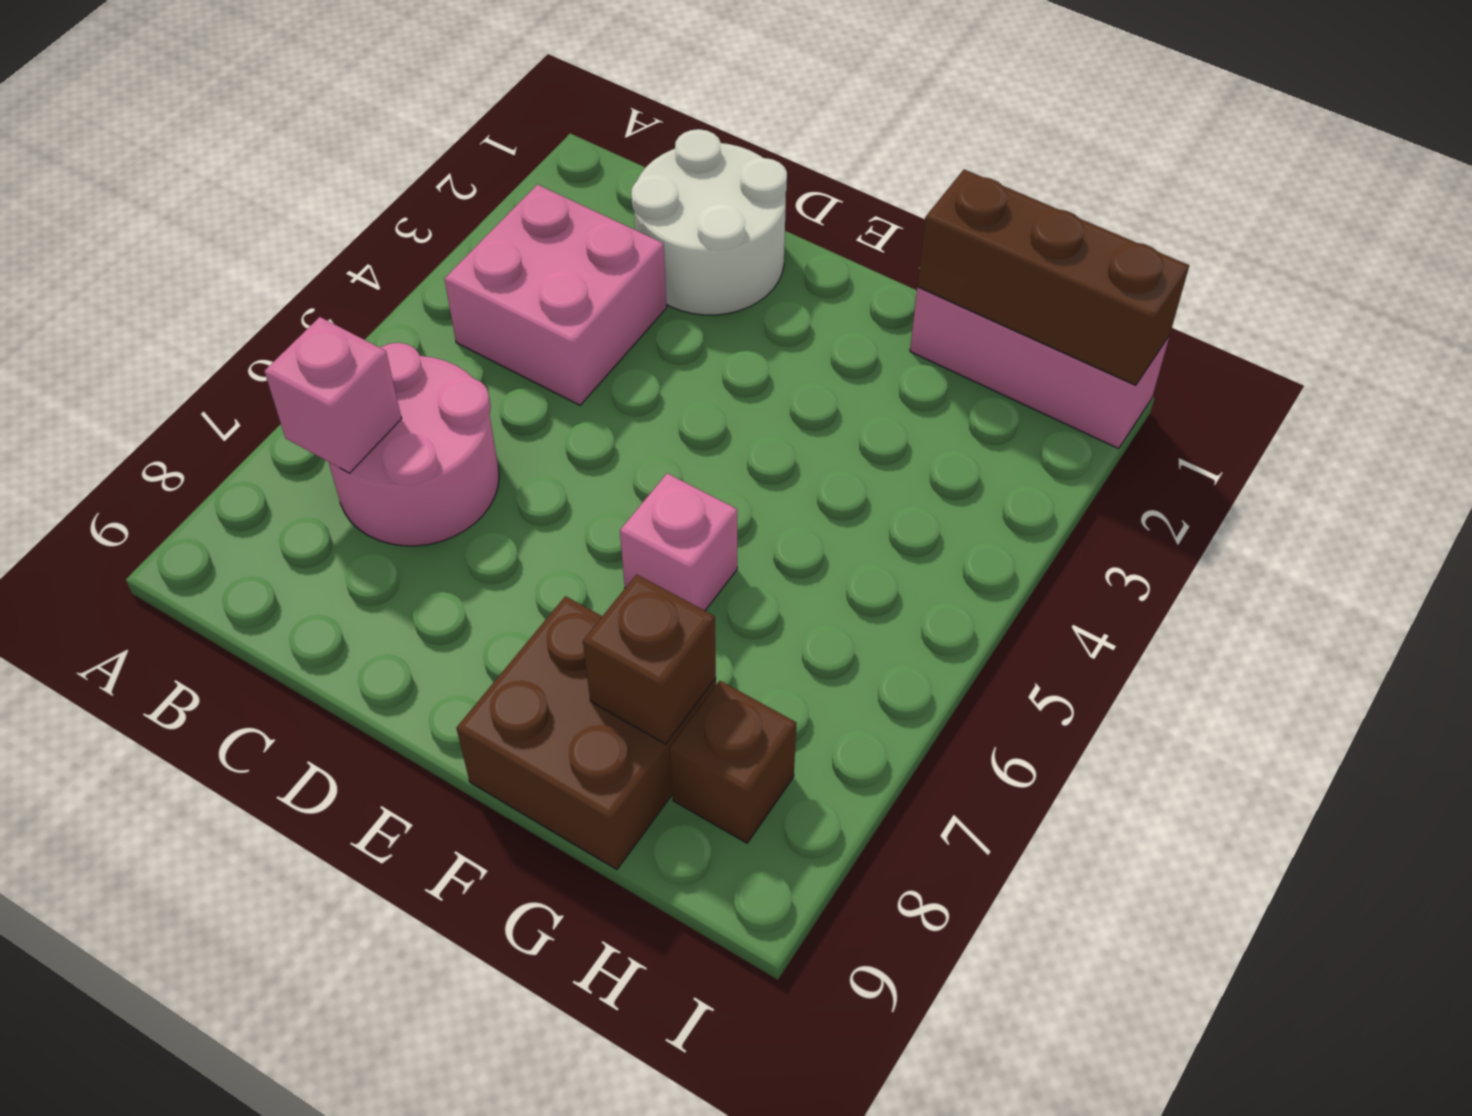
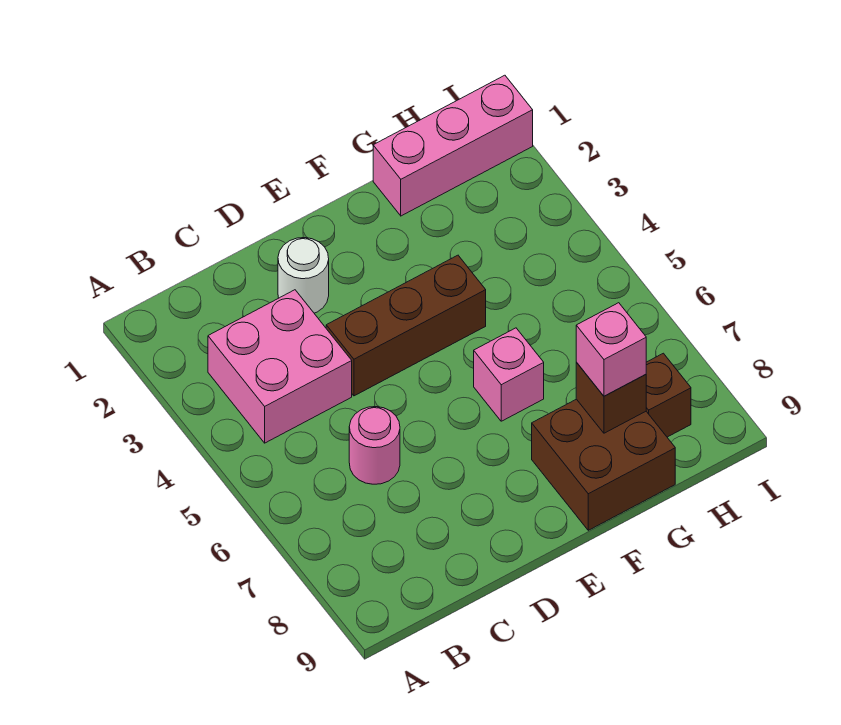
pink round brick B6:C7 level 1 -> pink round brick C6 level 1
pink brick B7 level 2 -> pink brick G8 level 3
white round brick C1:D2 level 1 -> white round brick D2 level 1
brown brick G1:I1 level 2 -> brown brick D4:F4 level 1

